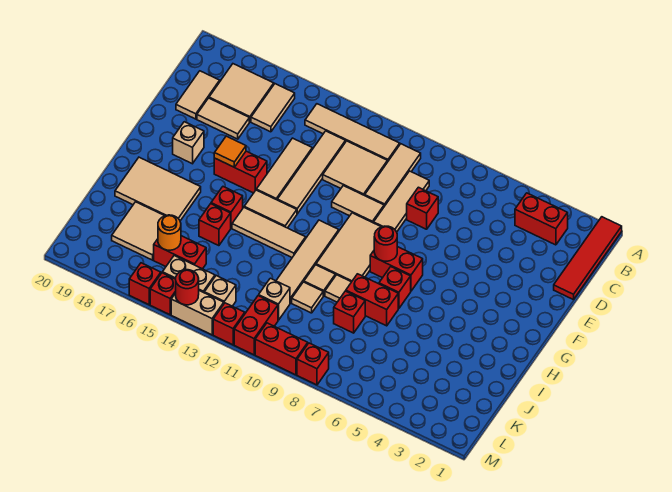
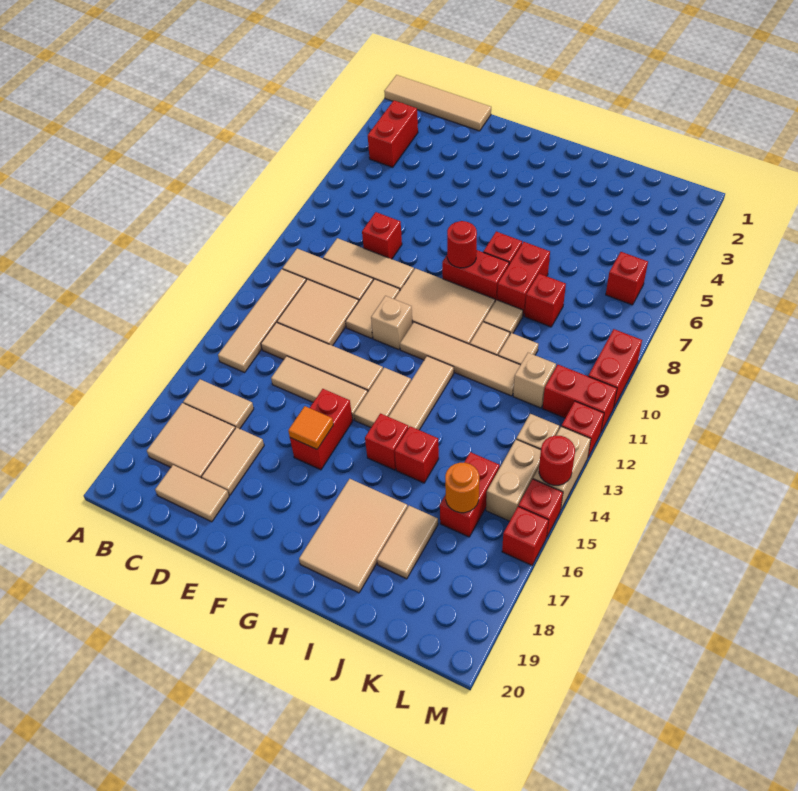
red tile A1:D1 level 1 -> tan tile A1:D1 level 1
tan brick F18 level 1 -> tan brick F11 level 1
red brick G7:G8 level 1 -> red brick G8:H8 level 1
tan tile J17:K18 level 1 -> tan tile J17:J18 level 1
red brick M8 level 1 -> red brick L6 level 1

